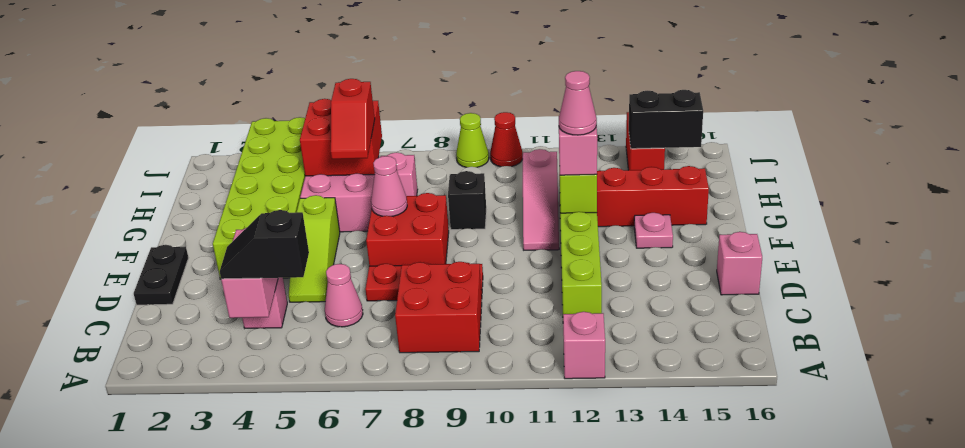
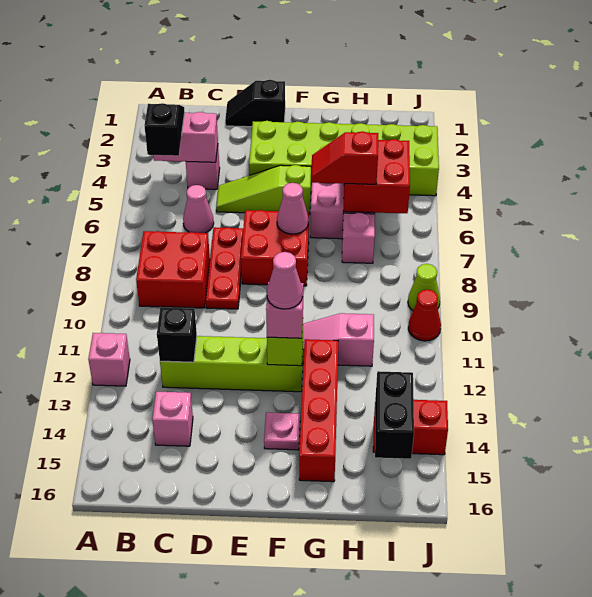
black plate D1:E1 level 1 -> black slope D1:E1 level 1 top E
pink brick D16 level 1 -> pink brick C14 level 1
black brick G9 level 1 -> black brick C12 level 2

